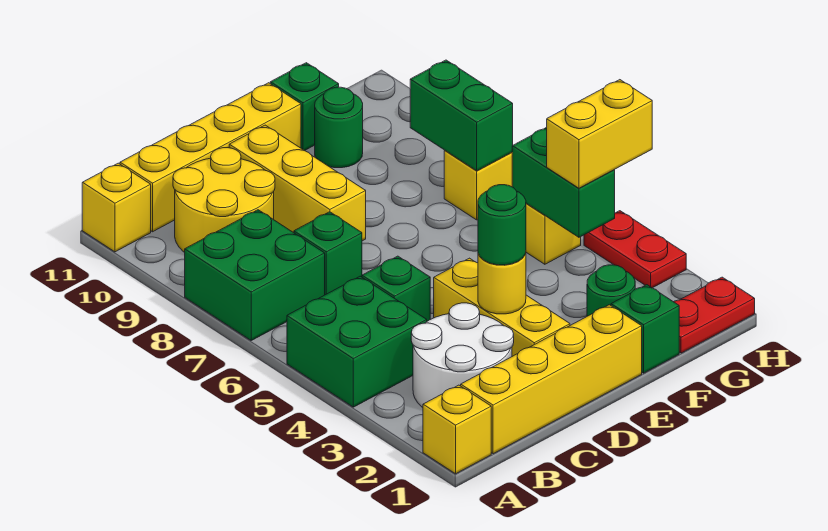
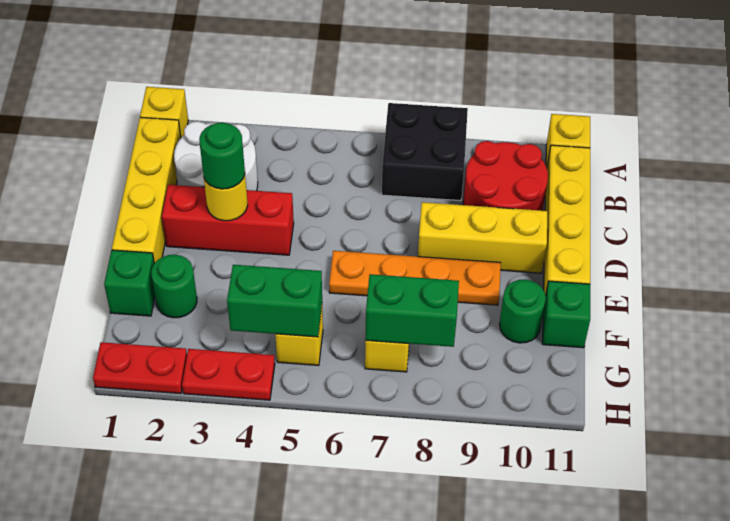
green brick A4:B5 level 1 -> none
green brick A7:B8 level 1 -> black brick A7:B8 level 1
yellow round brick B9:C10 level 1 -> red round brick B9:C10 level 1
green brick C5 level 1 -> none
green brick C7 level 1 -> none
yellow brick D2:D4 level 1 -> red brick D2:D4 level 1
none -> orange plate E6:E9 level 1
red plate G1:H1 level 1 -> red plate H1:H2 level 1
yellow brick G4:H4 level 3 -> none

